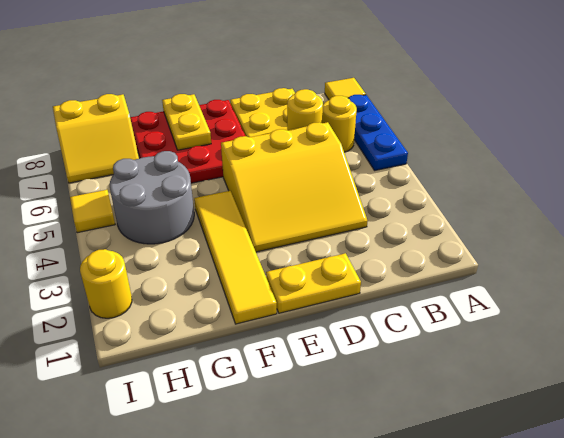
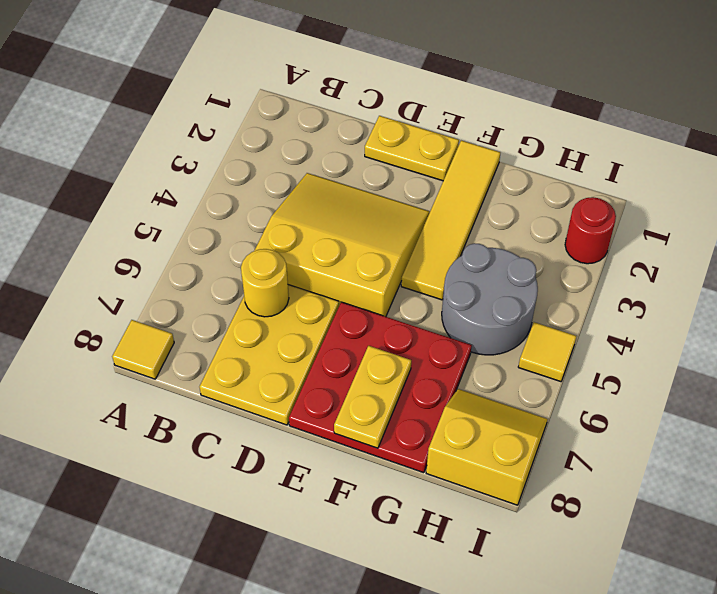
blue plate A5:A7 level 1 -> none
yellow round brick B6 level 1 -> none
yellow round brick I2 level 1 -> red round brick I2 level 1

